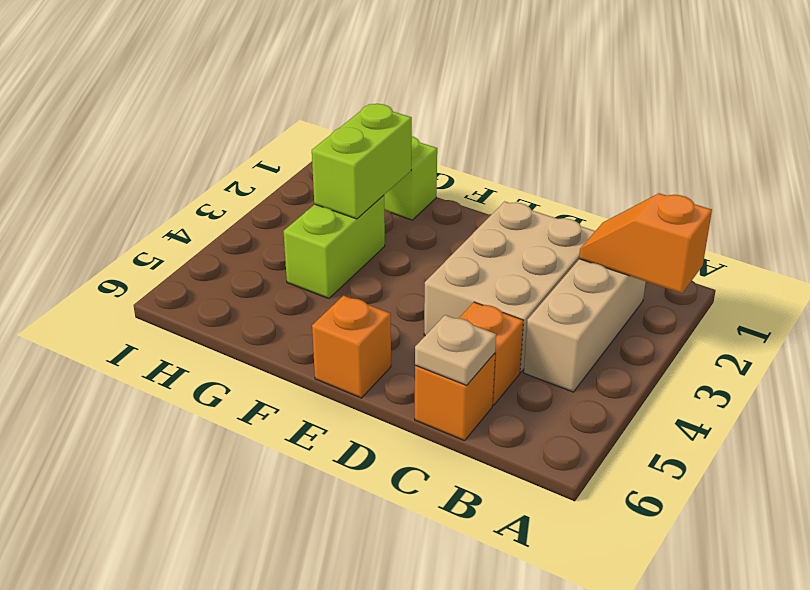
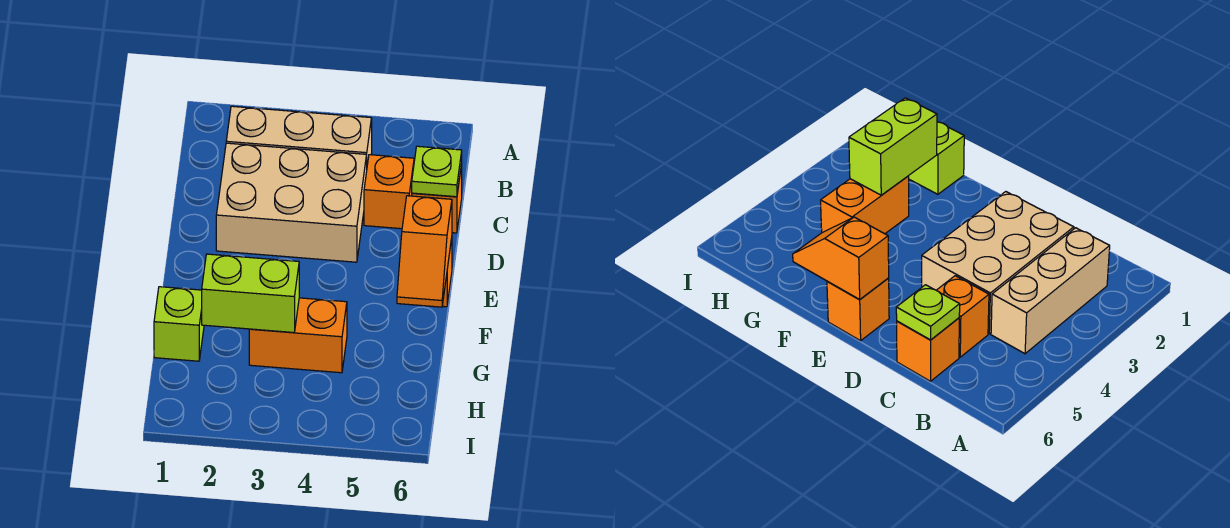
orange slope A2:B2 level 2 top A -> orange slope E6:F6 level 2 top E
tan plate C6 level 2 -> lime plate C6 level 2
lime brick G3:G4 level 1 -> orange brick G3:G4 level 1

